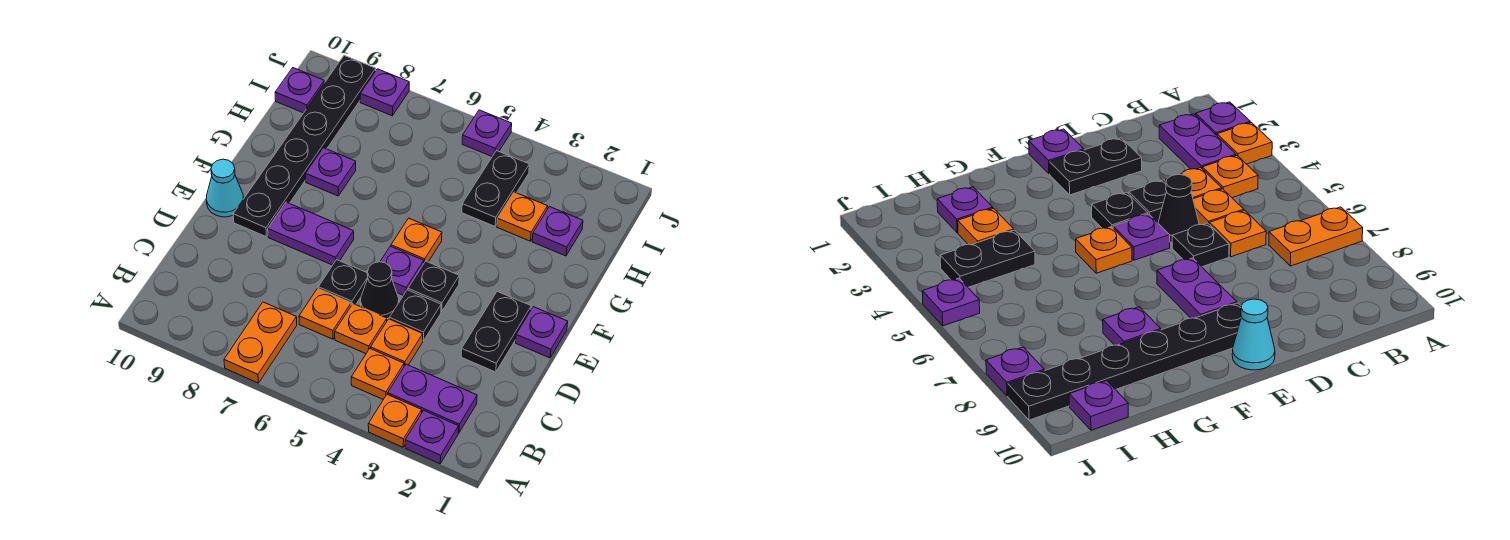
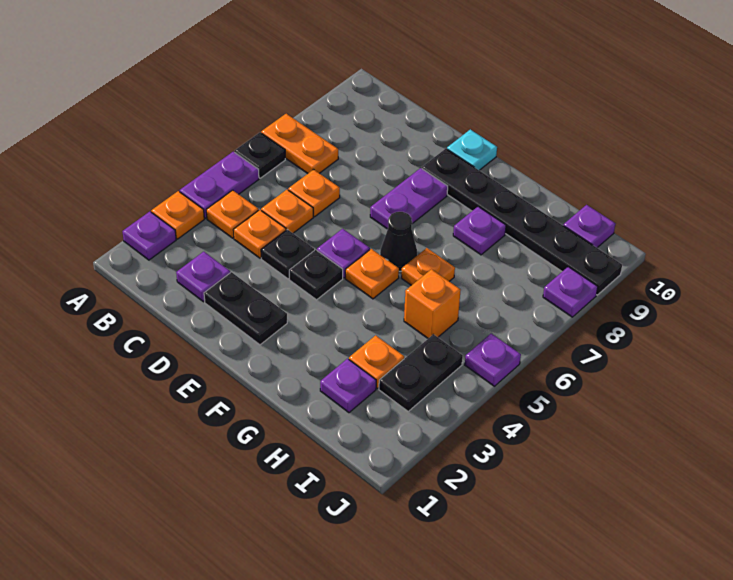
purple plate B2:B3 level 1 -> purple plate A4:A5 level 1
black cone D5 level 1 -> black cone F6 level 1
black plate D6 level 1 -> black plate A6 level 1
purple plate E1 level 1 -> purple plate C2 level 1
cyan cone E10 level 1 -> cyan plate E10 level 1
none -> orange plate G6 level 1
black plate H4:I4 level 1 -> black plate I3:I4 level 1
none -> orange brick H5 level 1

